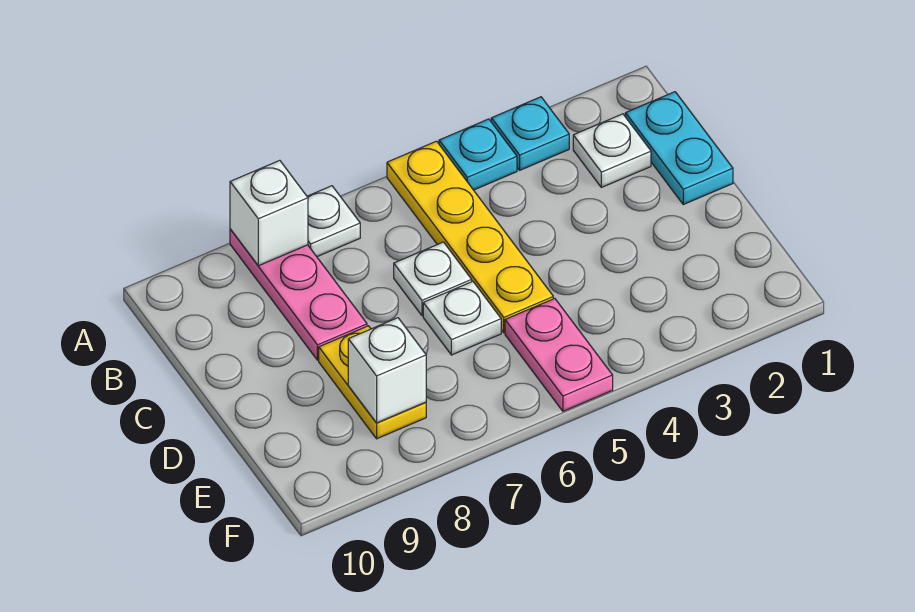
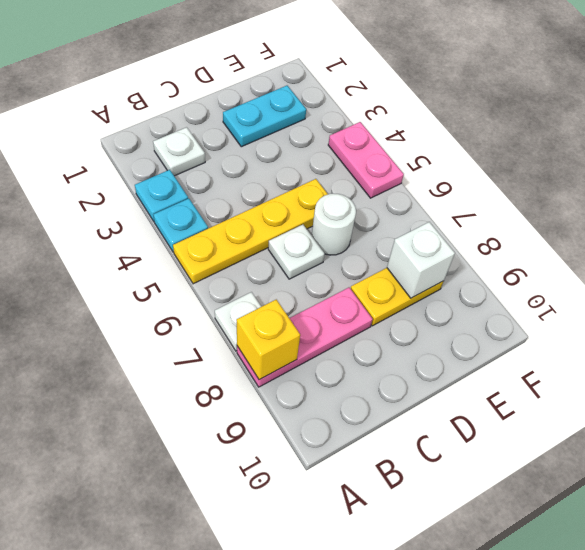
white brick A8 level 2 -> yellow brick A8 level 2
cyan plate B1:C1 level 1 -> cyan plate D2:E2 level 1
white plate D6 level 1 -> white round brick D6 level 1
pink plate E5:F5 level 1 -> pink plate F4:F5 level 1

